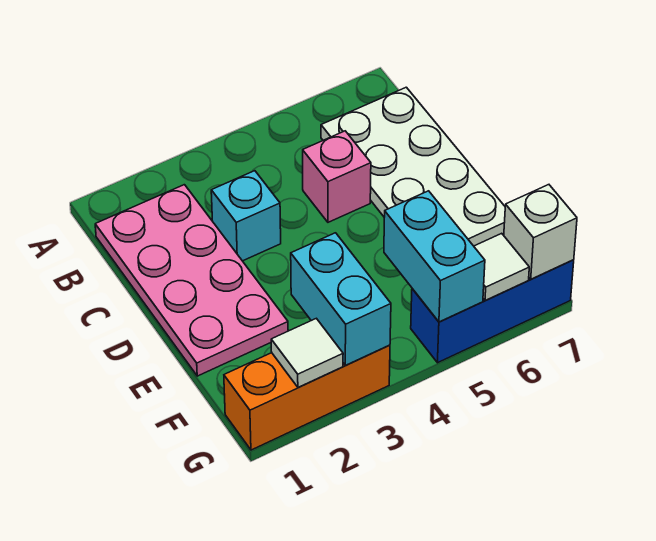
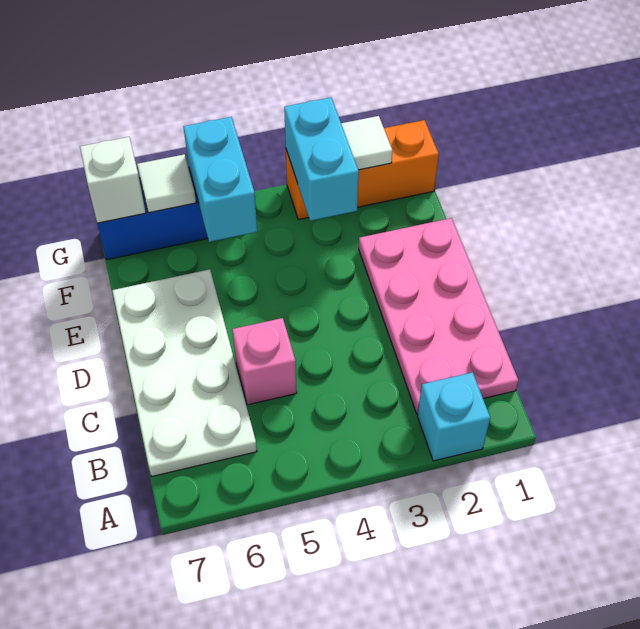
cyan brick C3 level 1 -> cyan brick A2 level 1

